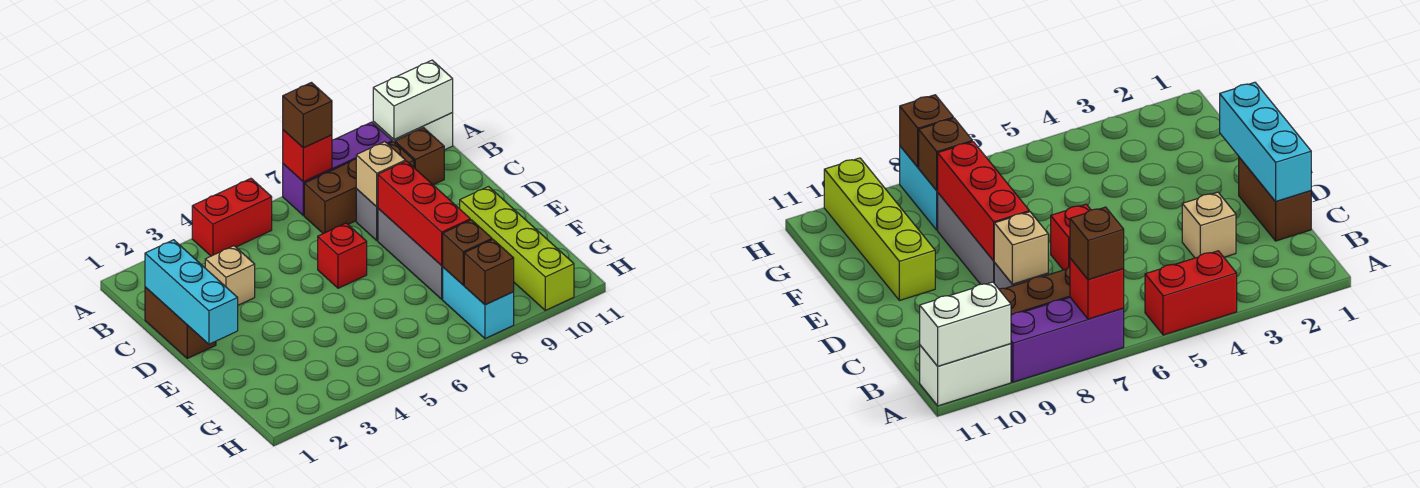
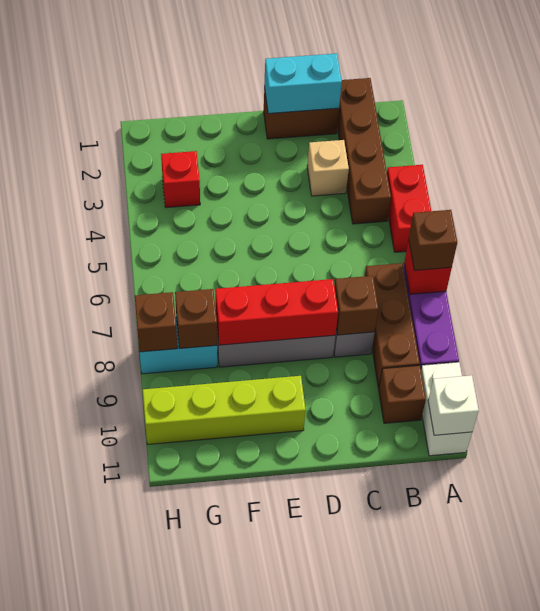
white brick A10:A11 level 2 -> white brick A11 level 2
none -> brown brick B1:B4 level 1
cyan brick C1:E1 level 2 -> cyan brick C1:D1 level 2
tan brick C8 level 2 -> brown brick C8 level 2
red brick D6 level 1 -> red brick G3 level 1

